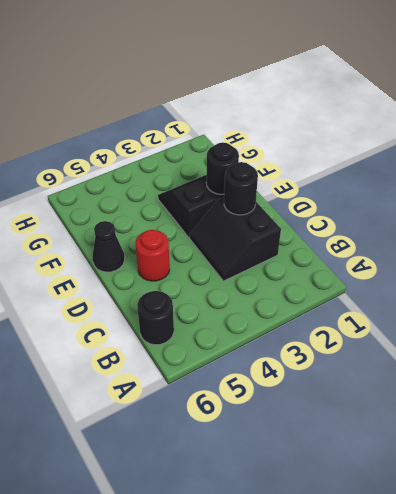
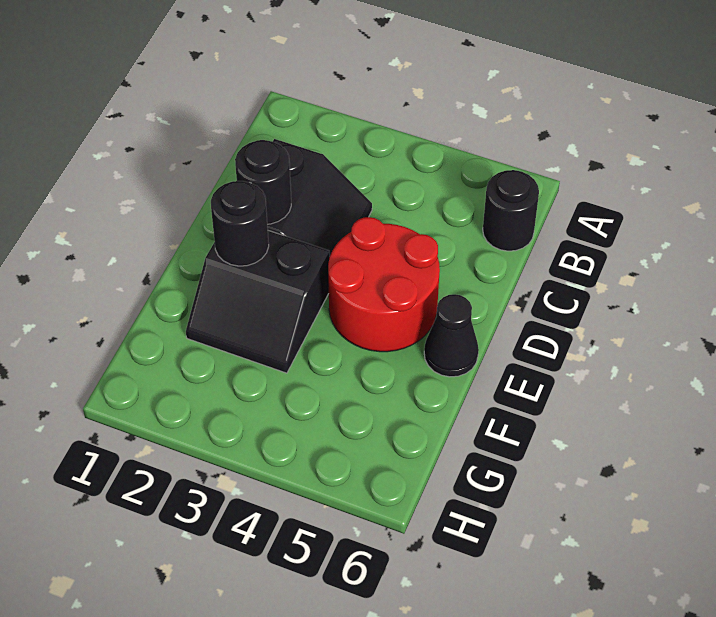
red round brick D5 level 1 -> red round brick D4:E5 level 1

